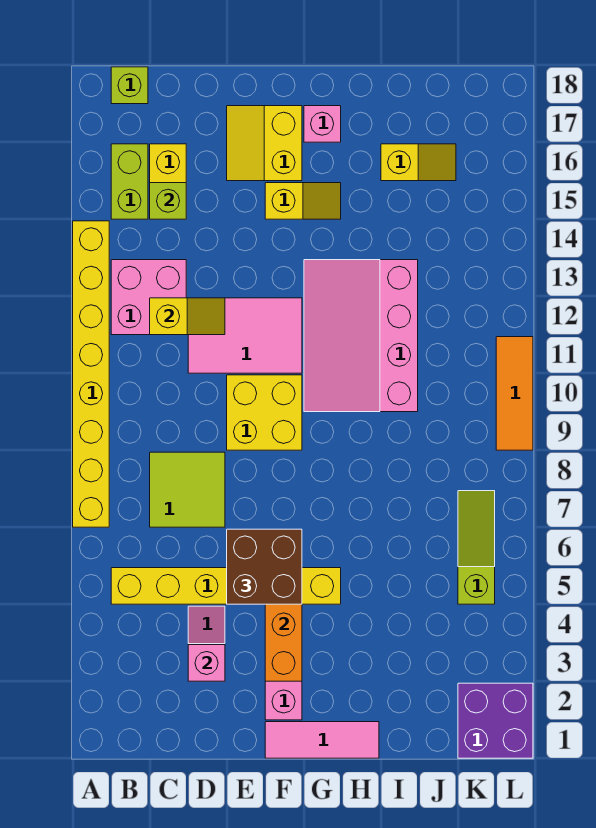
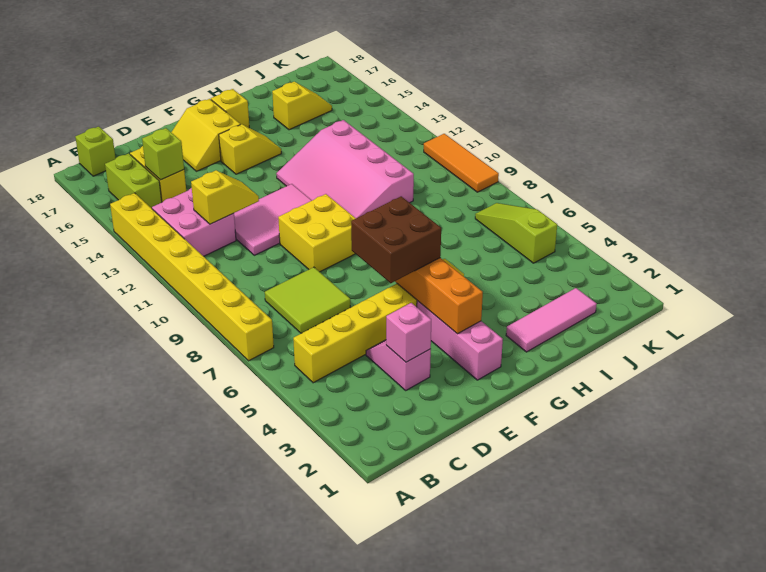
pink tile F1:H1 level 1 -> pink tile H2:J2 level 1
pink brick G17 level 1 -> yellow brick G17 level 1
purple brick K1:L2 level 1 -> none

